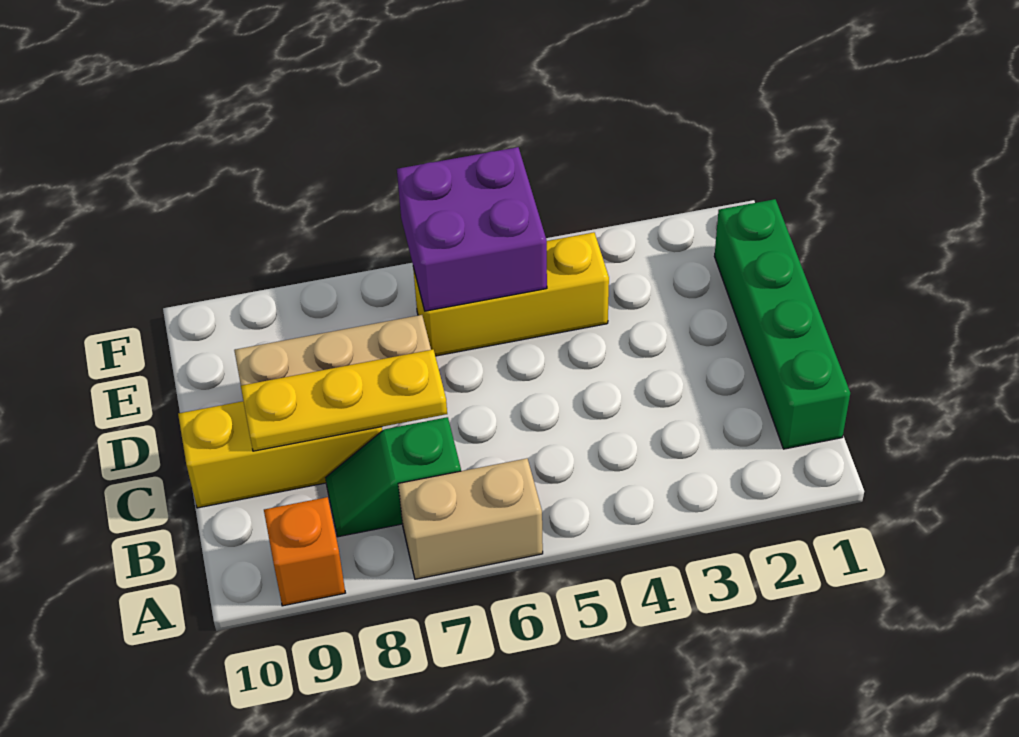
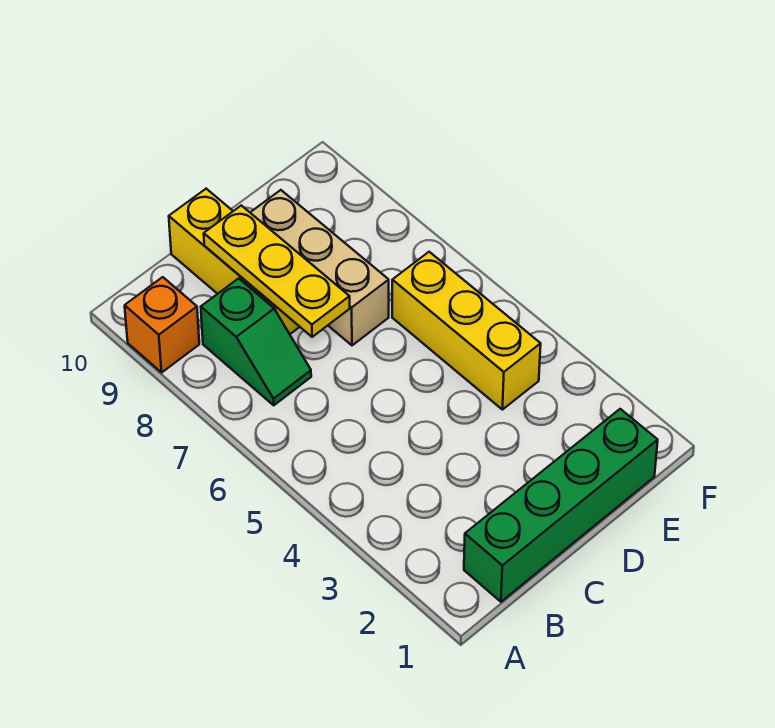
tan brick A6:A7 level 1 -> none
green slope B7:B8 level 1 top 7 -> green slope B7:B8 level 1 top 8
purple brick E5:F6 level 2 -> none

